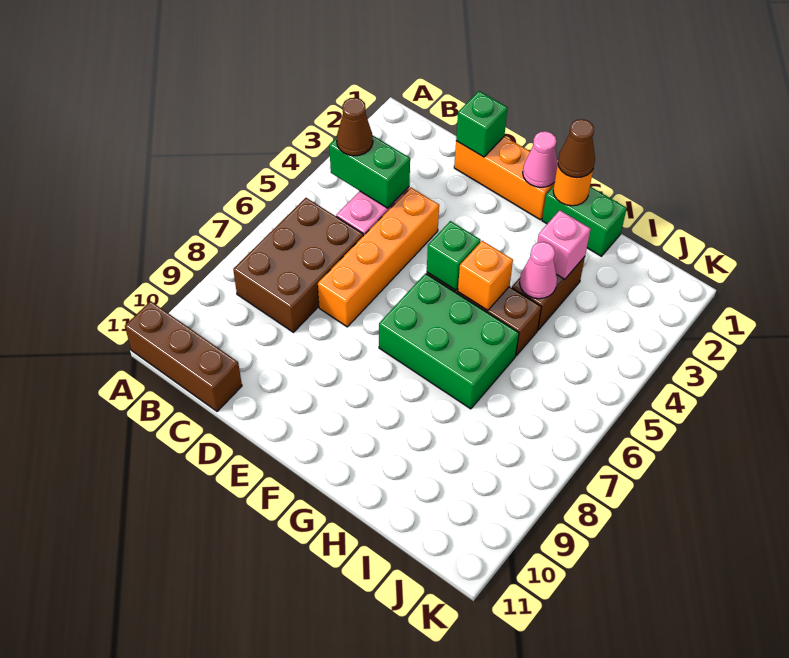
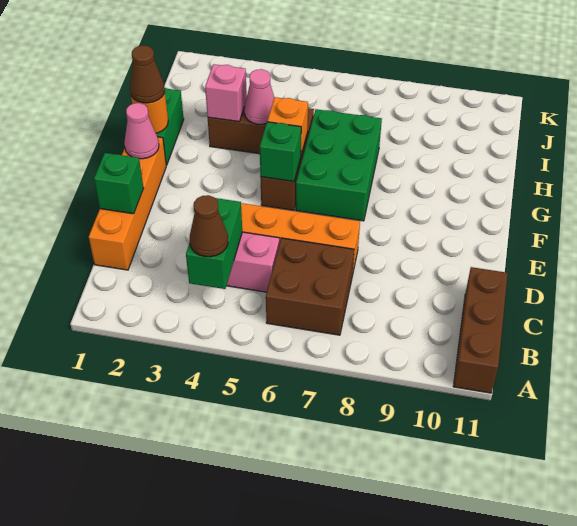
brown brick B6:C8 level 1 -> brown brick B6:C7 level 1
orange brick D1:F1 level 1 -> orange brick C1:F1 level 1

